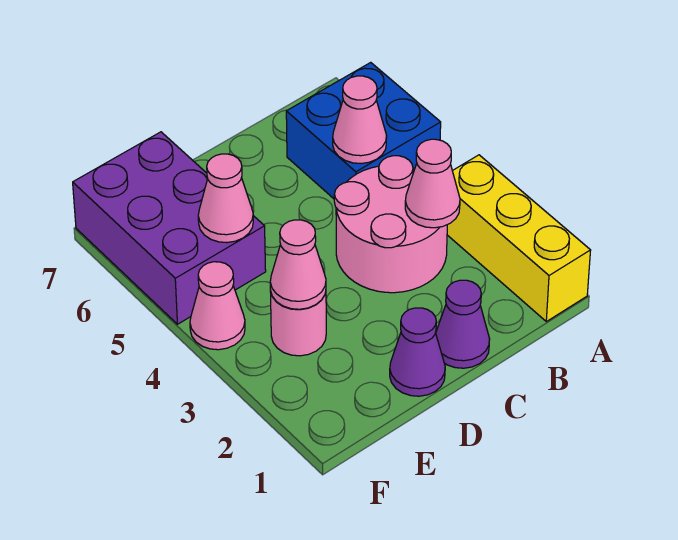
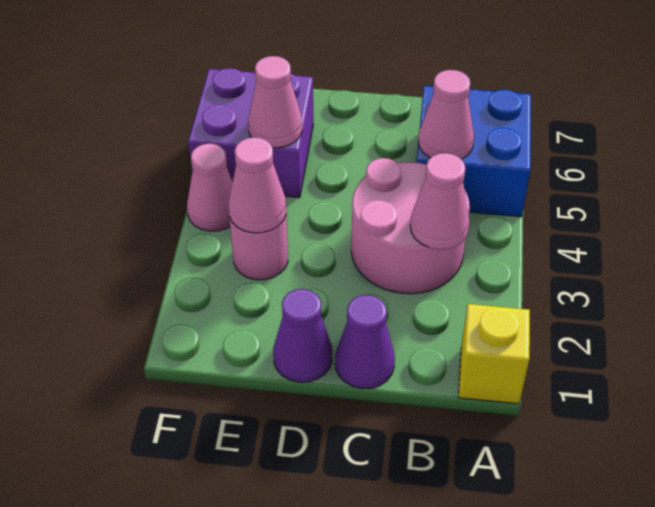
yellow brick A1:A3 level 1 -> yellow brick A1 level 1
purple brick E5:F7 level 1 -> purple brick E5:F6 level 1

